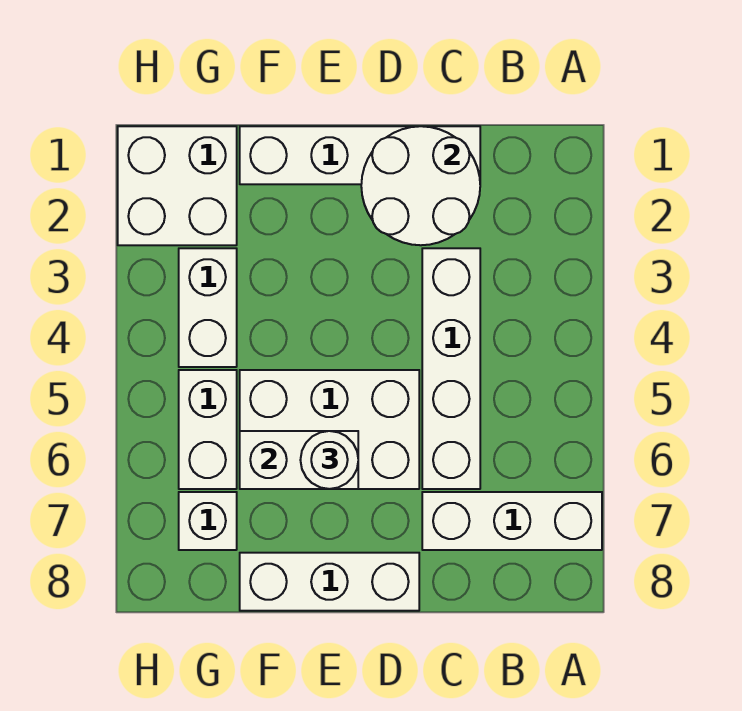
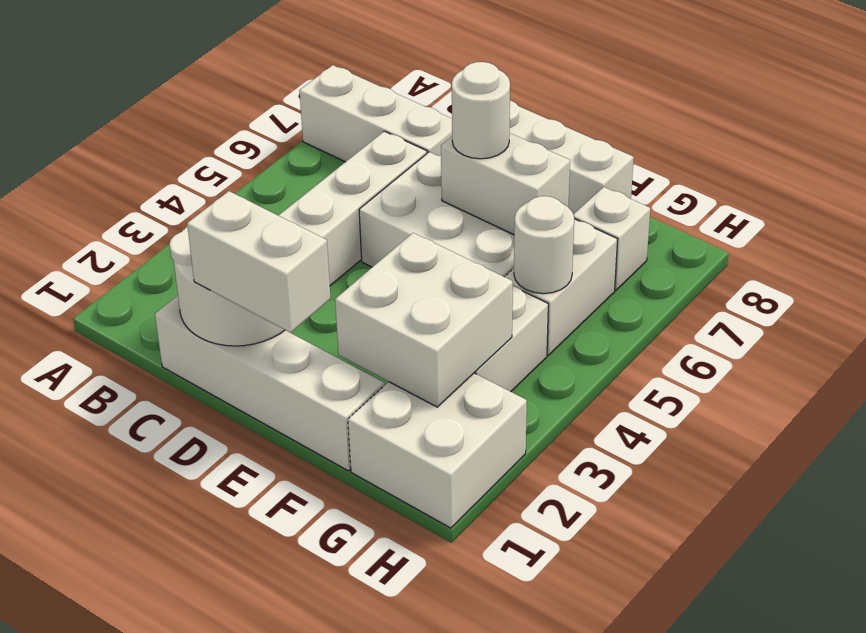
none -> white brick D1:E1 level 3
none -> white brick F2:G3 level 2
none -> white round brick G5 level 2

